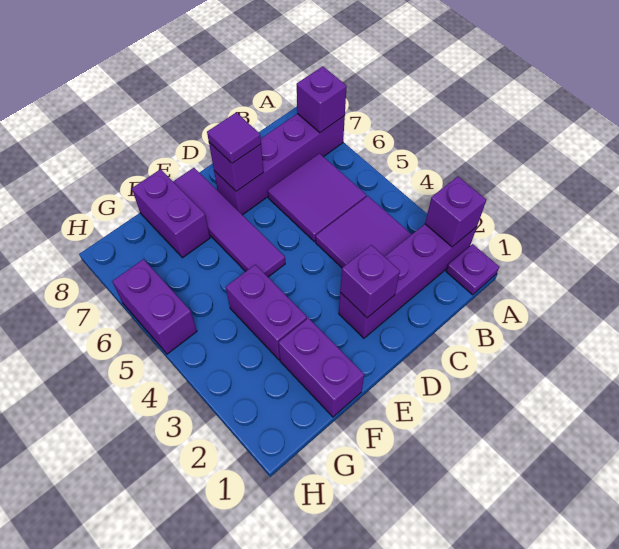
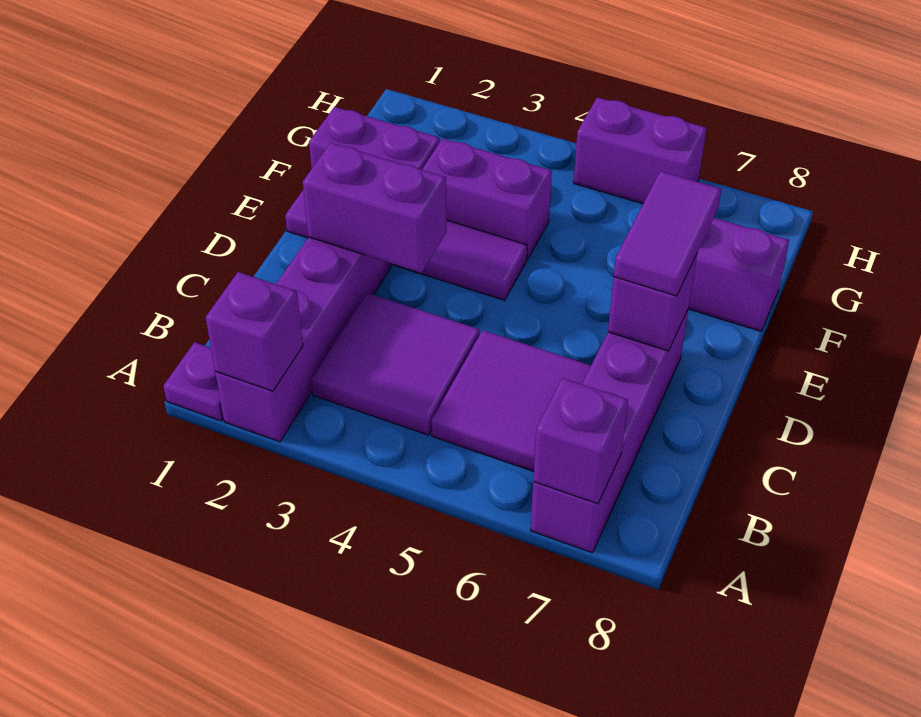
purple brick D2 level 2 -> purple brick D2:D3 level 2
purple tile D7 level 3 -> purple tile D7:E7 level 3
purple tile E5:E8 level 1 -> purple tile E1:E4 level 1

